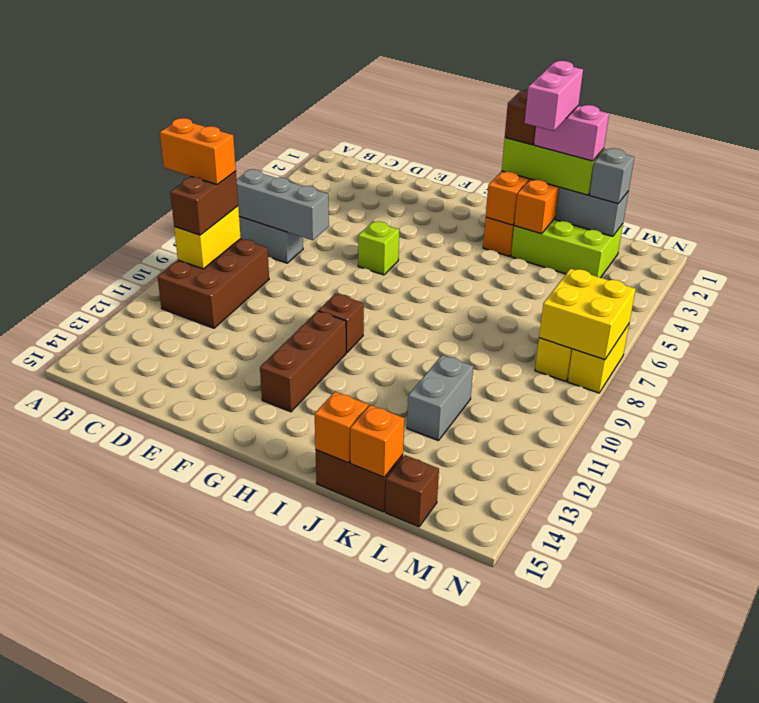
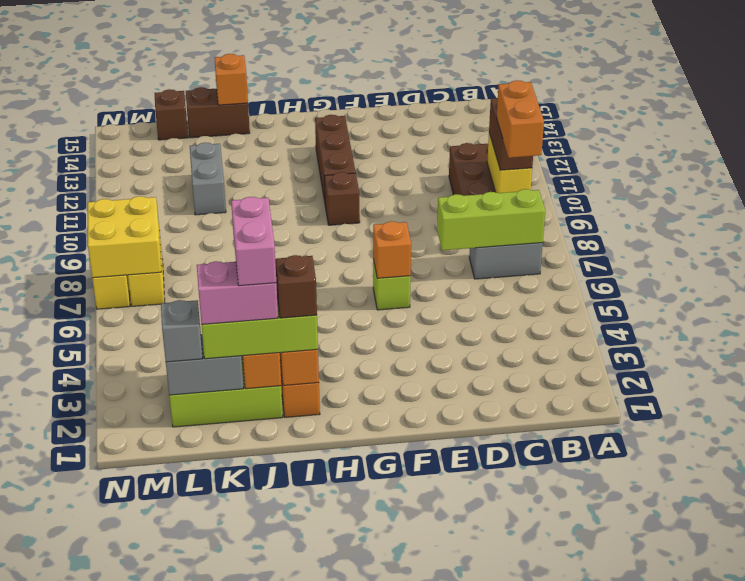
orange brick A9:B9 level 4 -> orange brick B8:B9 level 4
grey brick B7:D7 level 2 -> lime brick B7:D7 level 2
orange brick K15 level 2 -> orange brick F6 level 2

